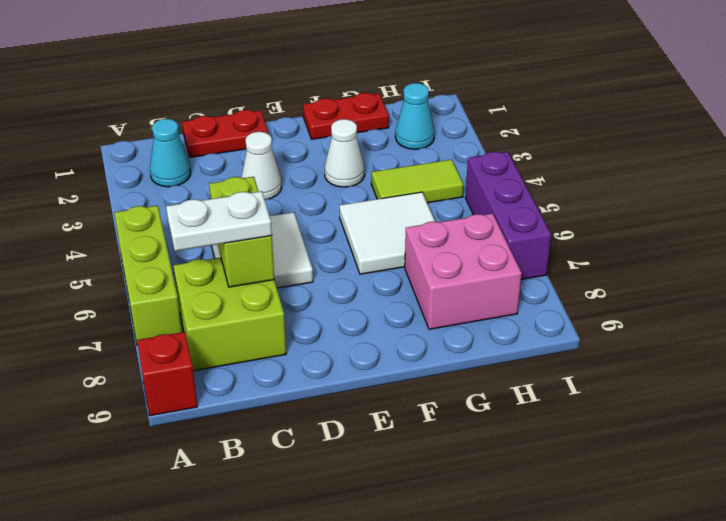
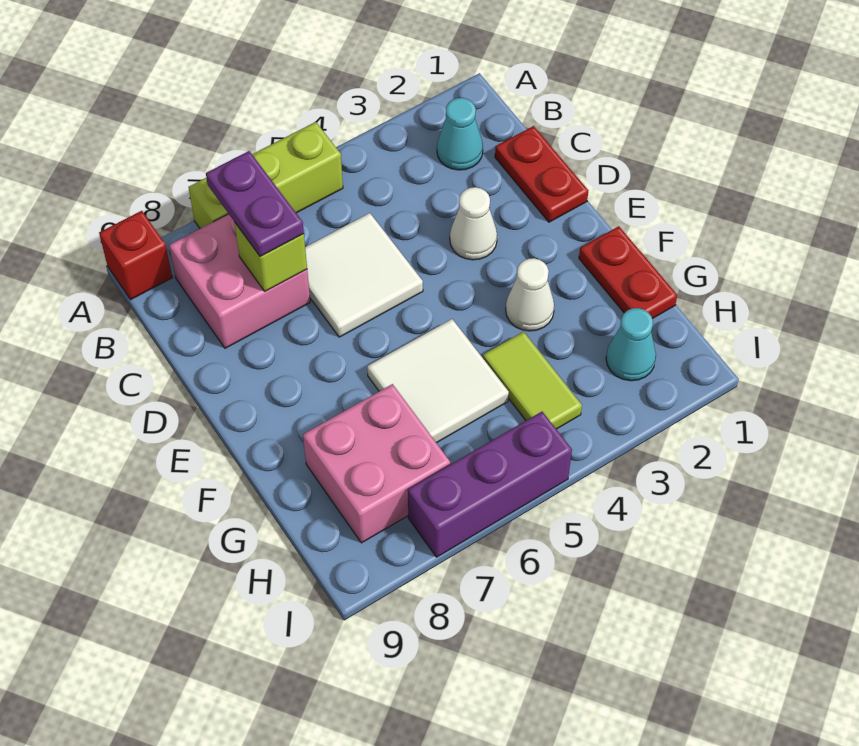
lime brick B7:C8 level 1 -> pink brick B7:C8 level 1
white plate B7:C7 level 3 -> purple plate B7:C7 level 3
lime brick C6:C7 level 2 -> lime brick C7 level 2

